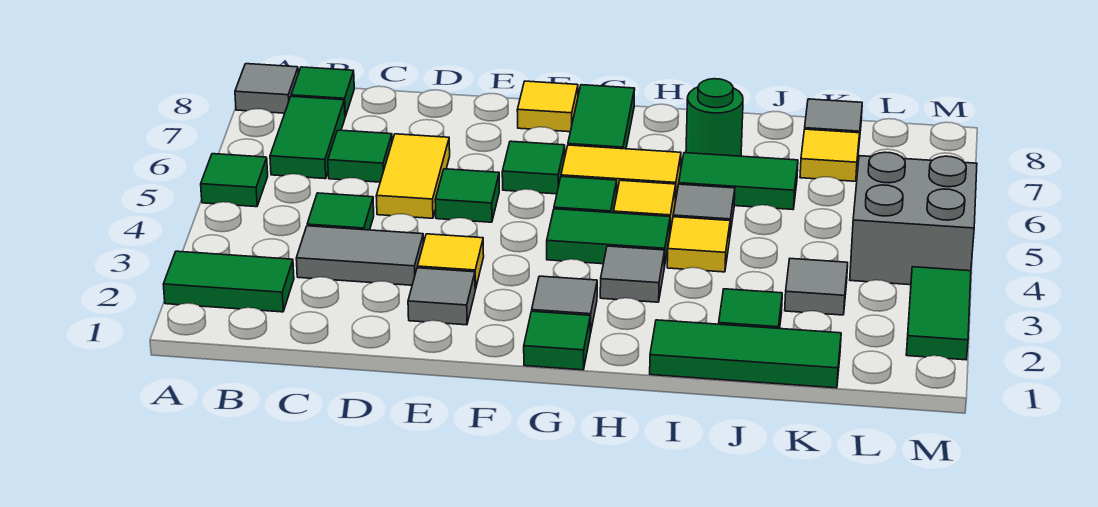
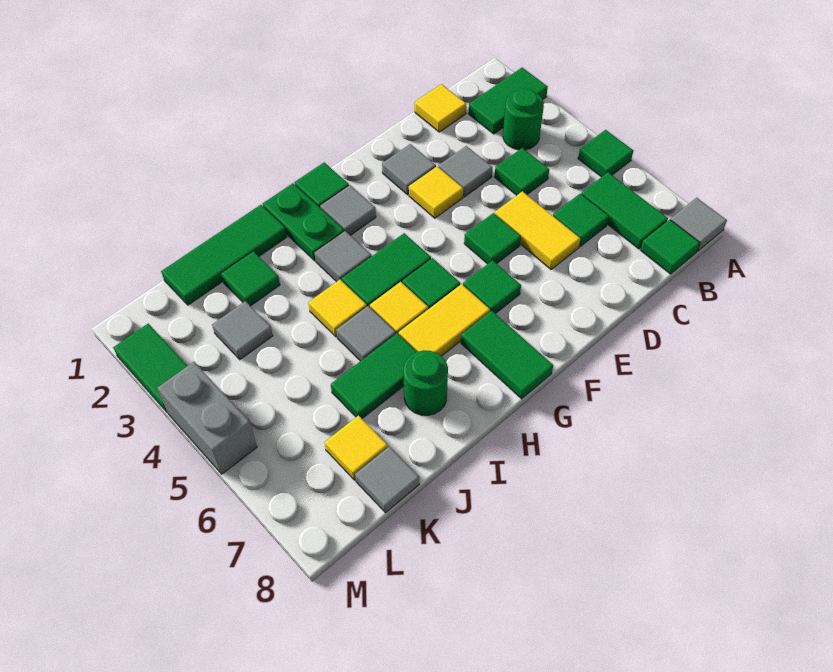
none -> green round brick B3 level 1
grey tile C3:D3 level 1 -> grey tile D3 level 1
yellow tile F8 level 1 -> yellow tile C1 level 1
none -> green plate H1:H2 level 1
grey brick L4:M5 level 1 -> grey brick M4:M5 level 1

